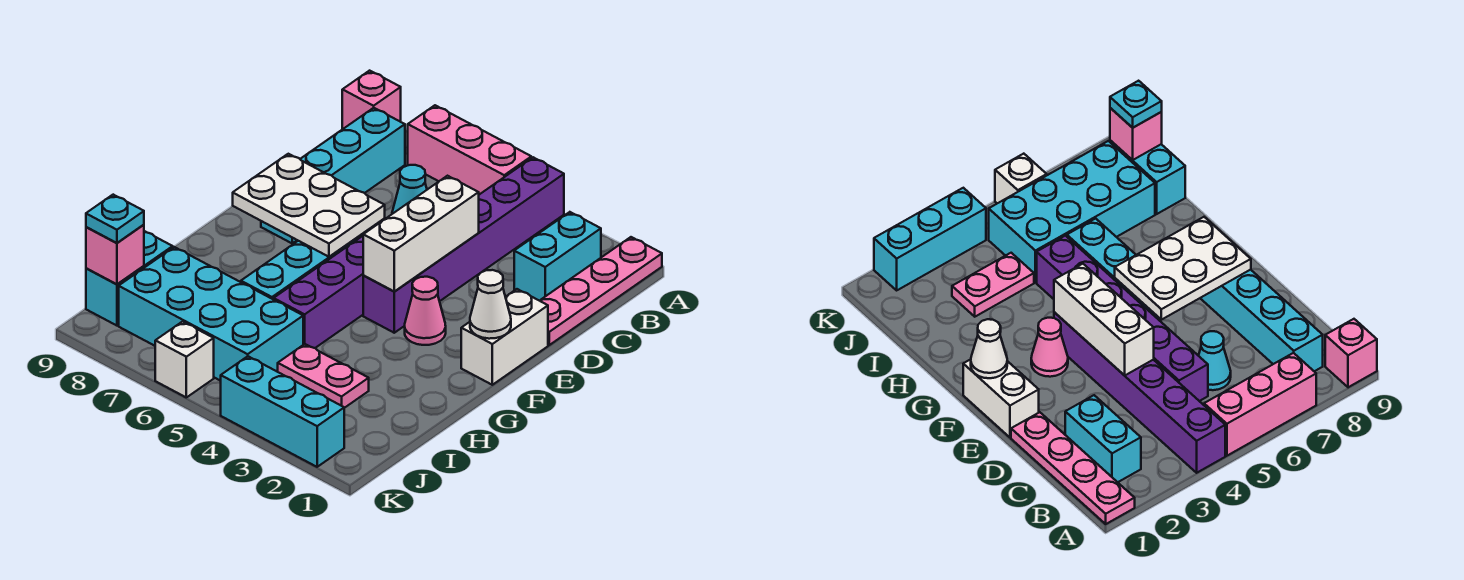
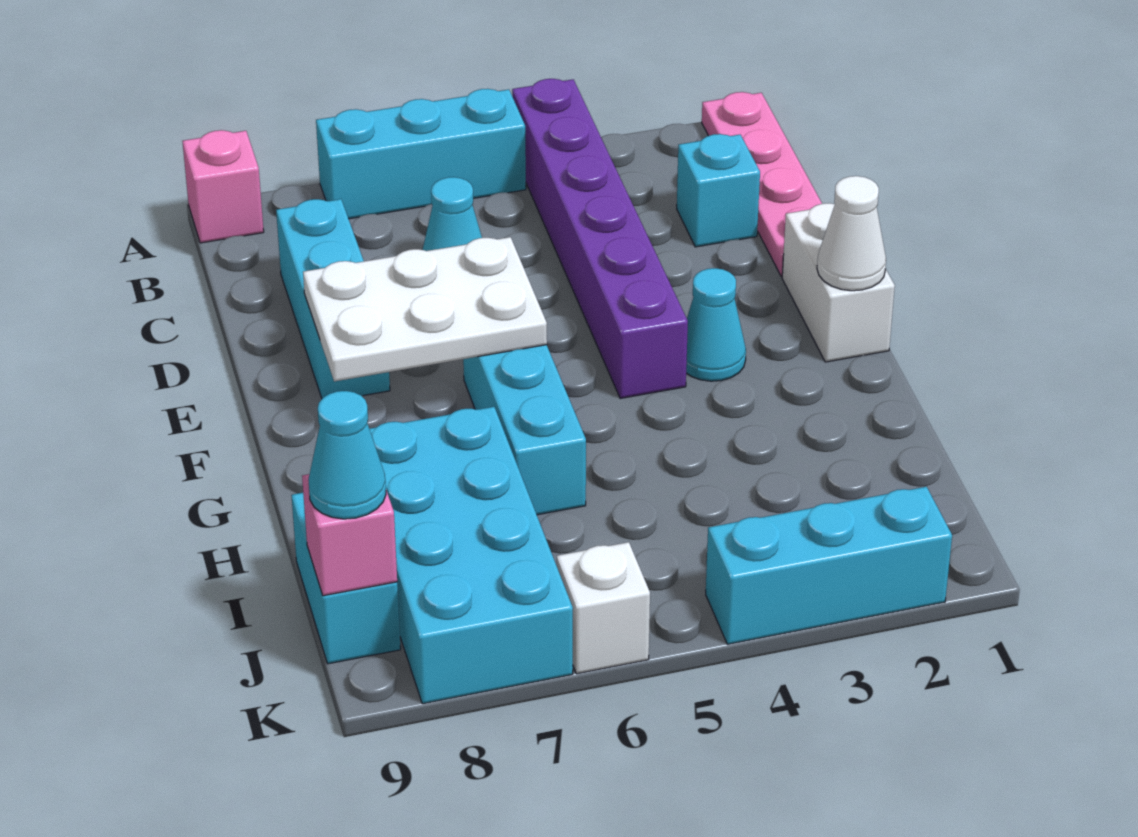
pink brick A5:A7 level 1 -> cyan brick A5:A7 level 1
cyan brick B2:C2 level 1 -> cyan brick C2 level 1
cyan brick B8:E8 level 1 -> cyan brick C8:E8 level 1
purple brick C5:H5 level 1 -> none
white brick D4:F4 level 2 -> none
pink cone F3 level 1 -> cyan cone F3 level 1
pink plate I3:I4 level 1 -> none
cyan brick I5:J8 level 1 -> cyan brick H7:K8 level 1
cyan plate J9 level 3 -> cyan cone J9 level 3

